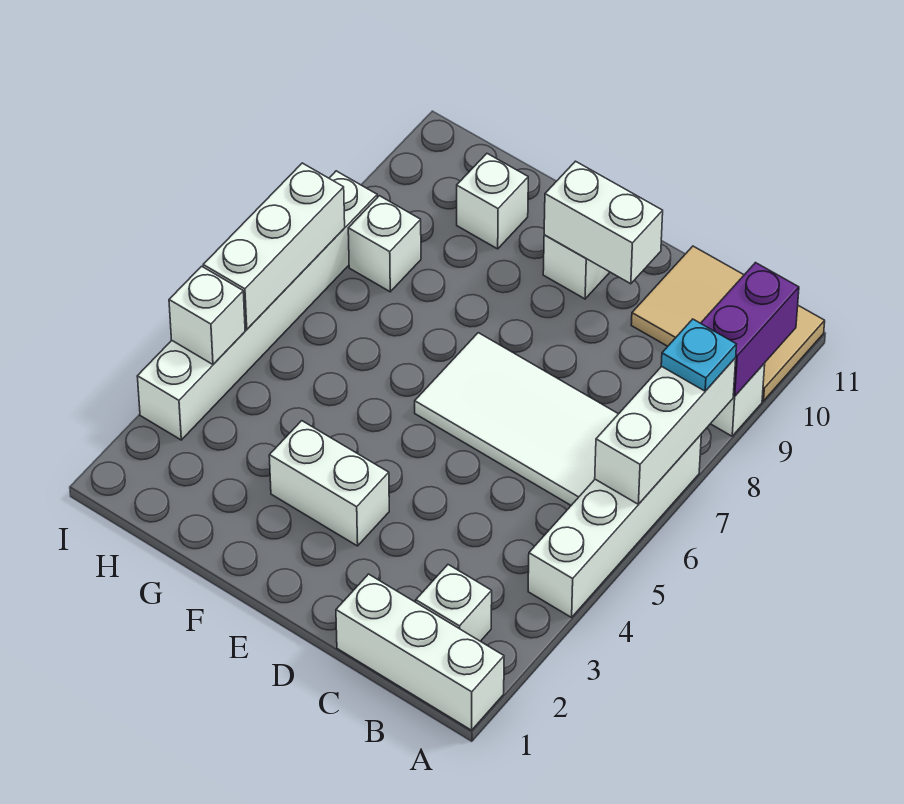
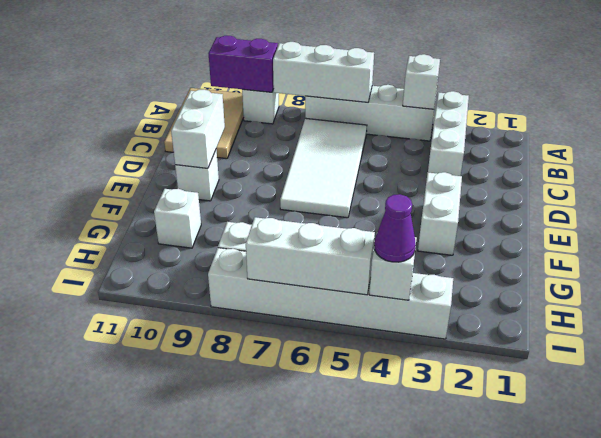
white brick A1:C1 level 1 -> white brick A3:C3 level 1
cyan plate A8 level 3 -> none
white brick B2 level 1 -> white brick A4 level 2
none -> purple cone I4 level 3

